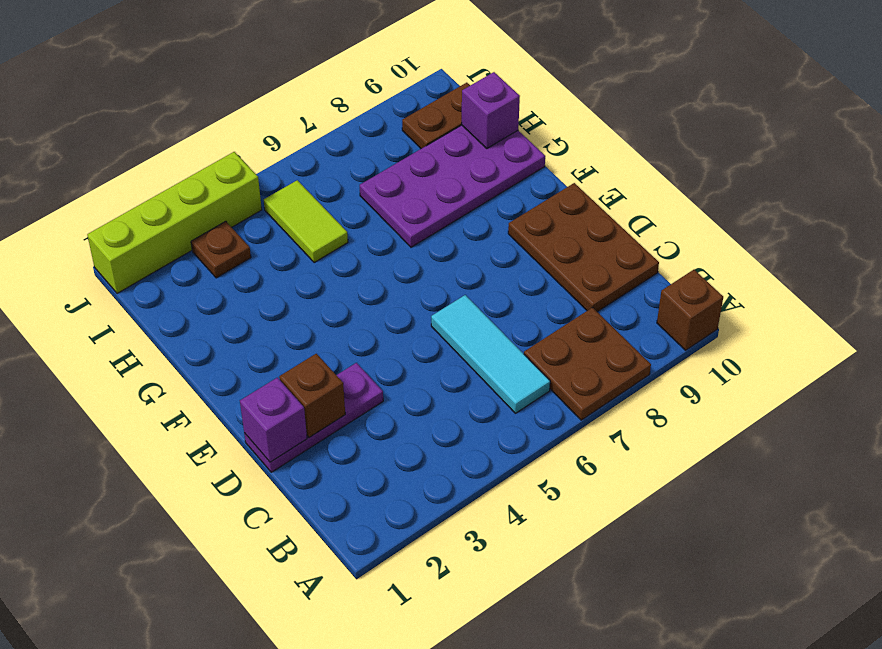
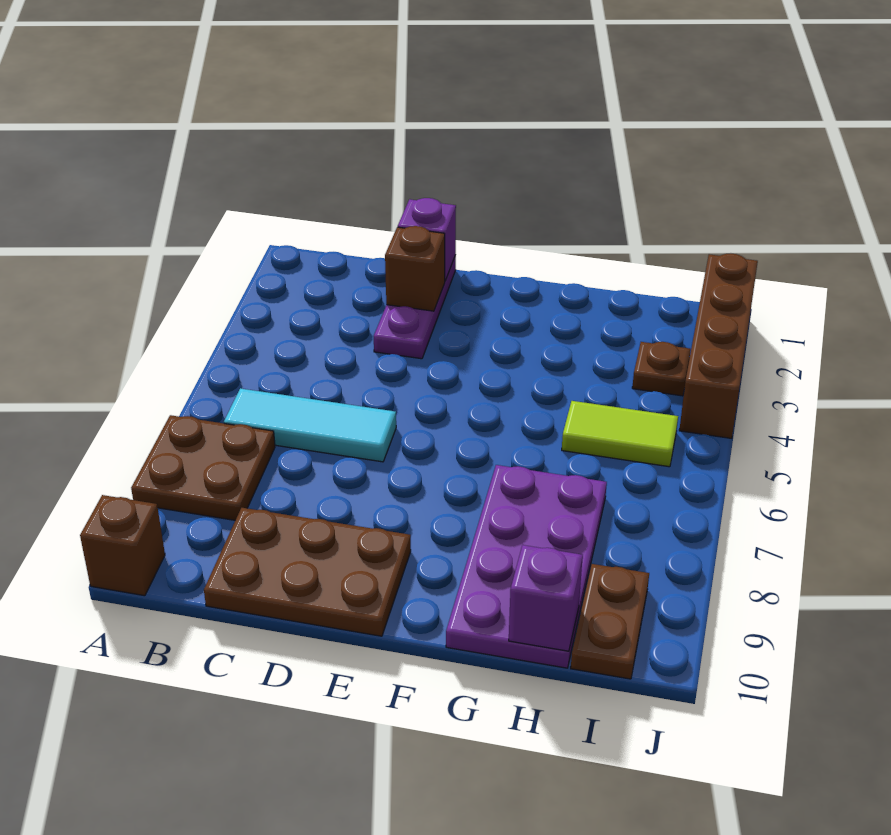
lime brick J1:J4 level 1 -> brown brick J1:J4 level 1

